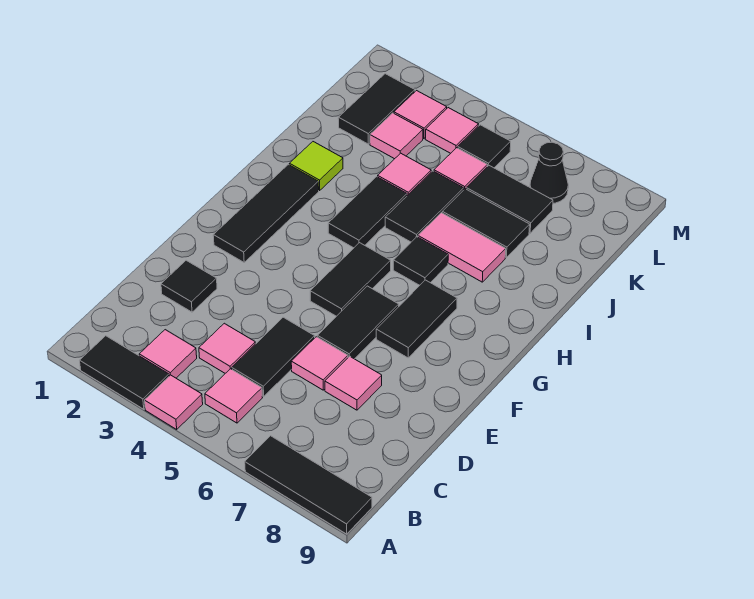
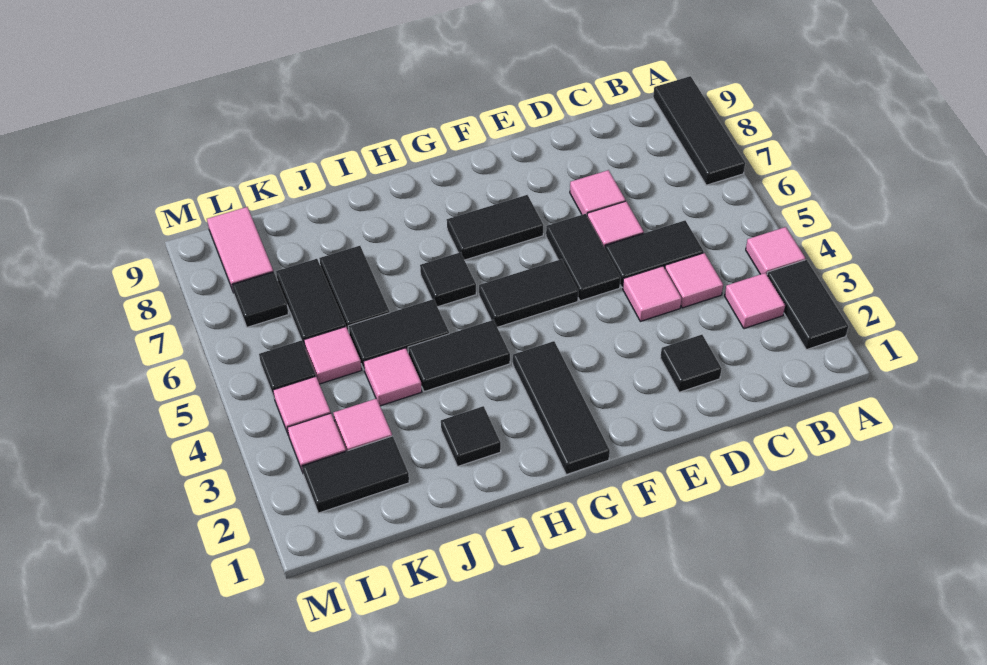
pink tile B5 level 1 -> pink tile D4 level 1
black tile E6:F6 level 1 -> black tile E5:E6 level 1
black tile F2:H2 level 1 -> black tile G1:G3 level 1
lime tile I2 level 1 -> black tile I2 level 1
pink tile I6:I7 level 1 -> pink tile L8:L9 level 1
black cone L7 level 1 -> black tile L7 level 1

